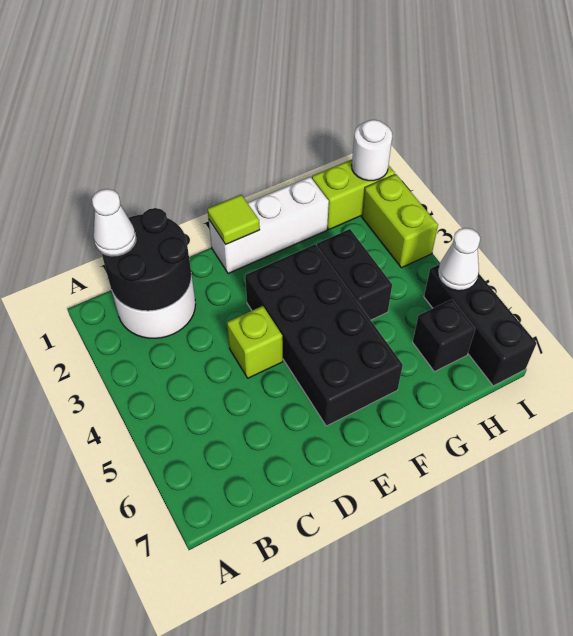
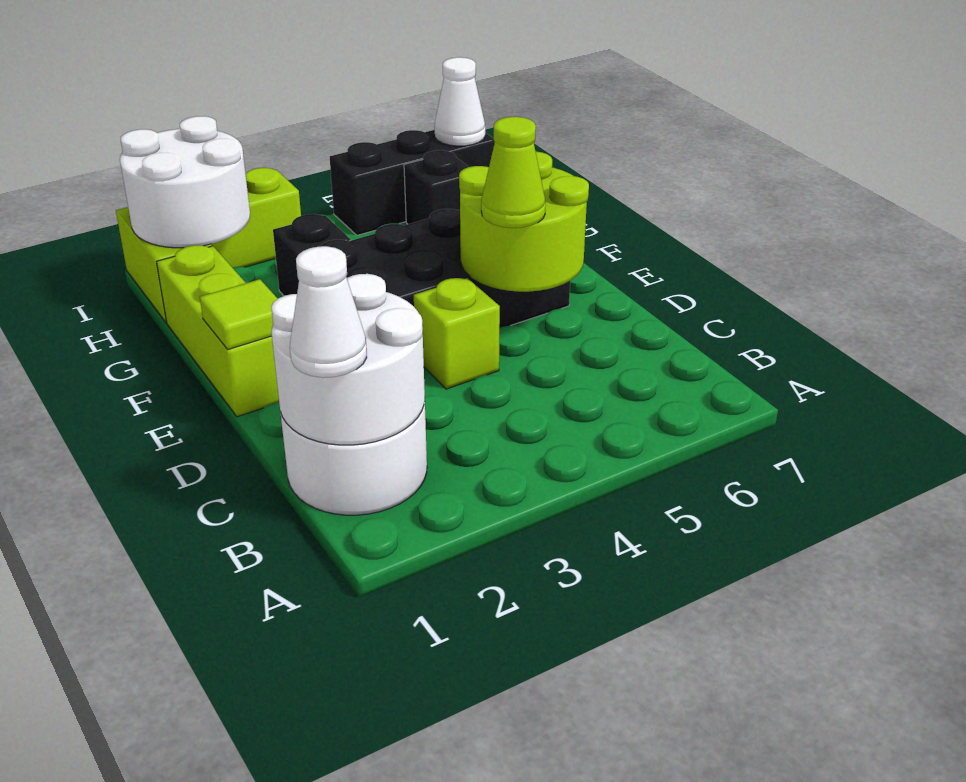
black round brick B1:C2 level 2 -> white round brick B1:C2 level 2
none -> lime round brick D5:E6 level 2
none -> lime cone D5 level 3
white brick E1:G1 level 1 -> lime brick E1:G1 level 1
black brick G3:G4 level 1 -> black brick G3 level 1
white round brick I1 level 2 -> white round brick H1:I2 level 2
white cone I5 level 2 -> white cone I7 level 2

